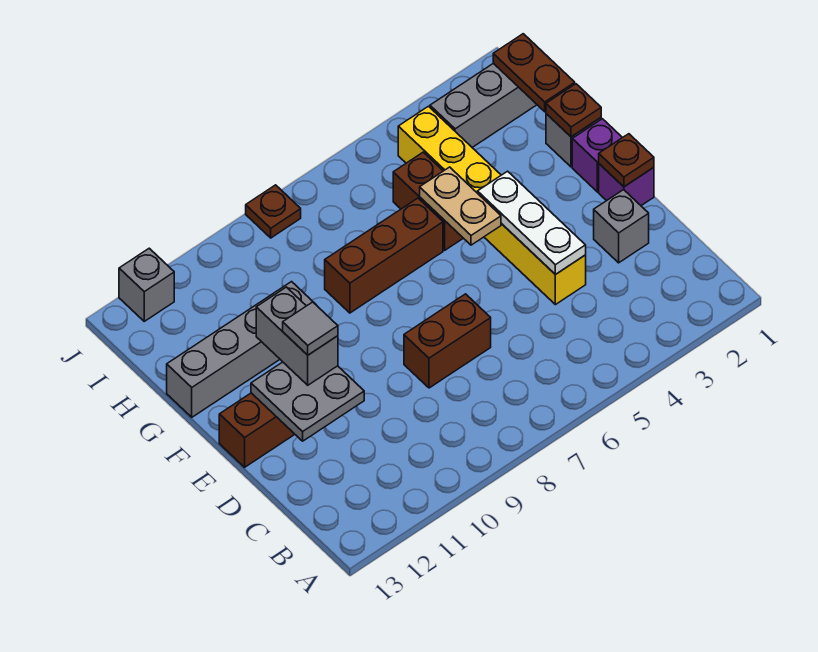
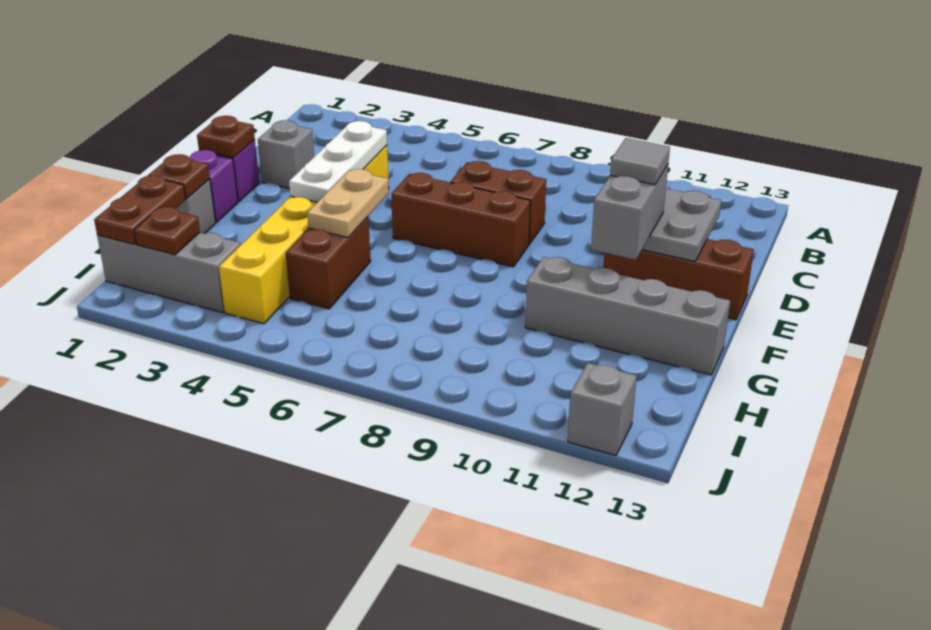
brown brick G6:G8 level 1 -> brown brick E6:E8 level 1
brown plate J8 level 1 -> brown plate I2 level 2

